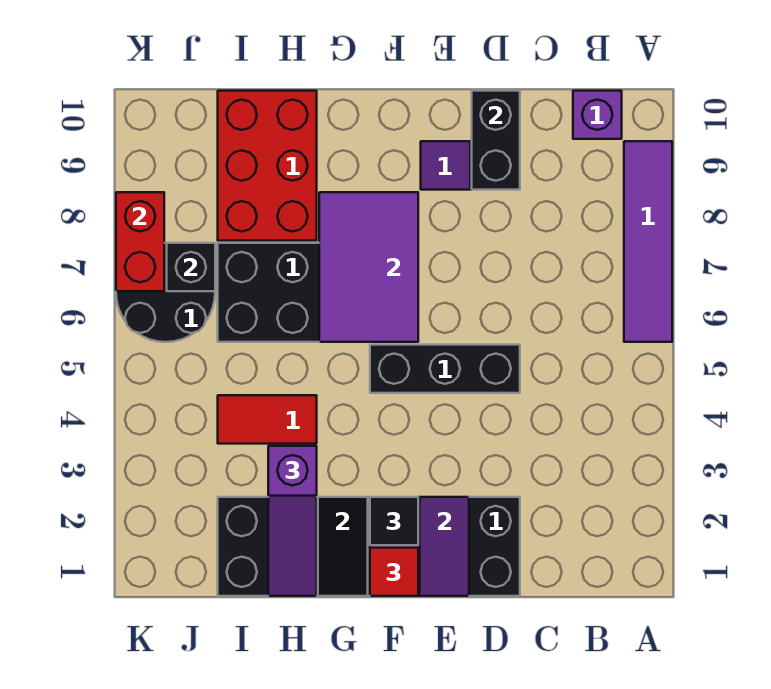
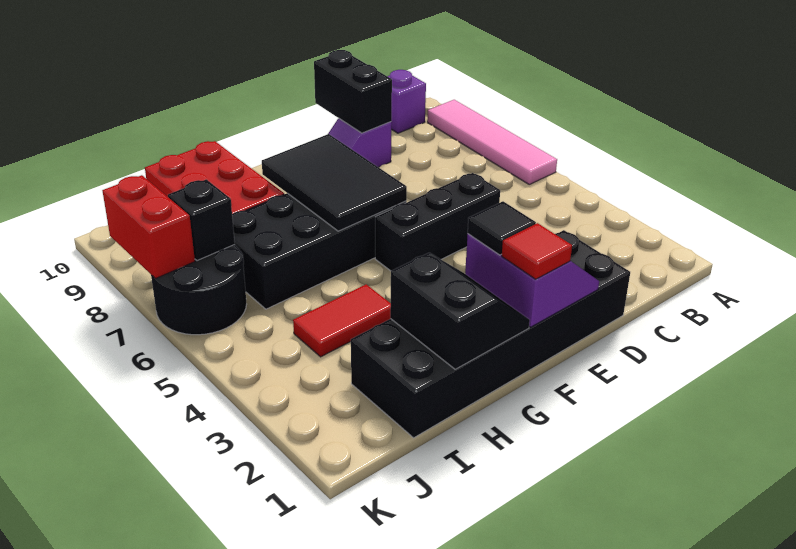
purple tile A6:A9 level 1 -> pink tile A6:A9 level 1
purple tile F6:G8 level 2 -> black tile F6:G8 level 2
purple slope H1:H3 level 3 top 3 -> none

